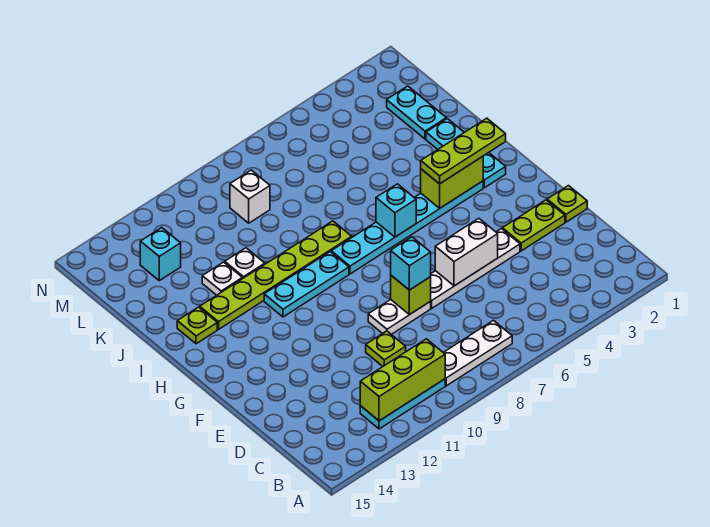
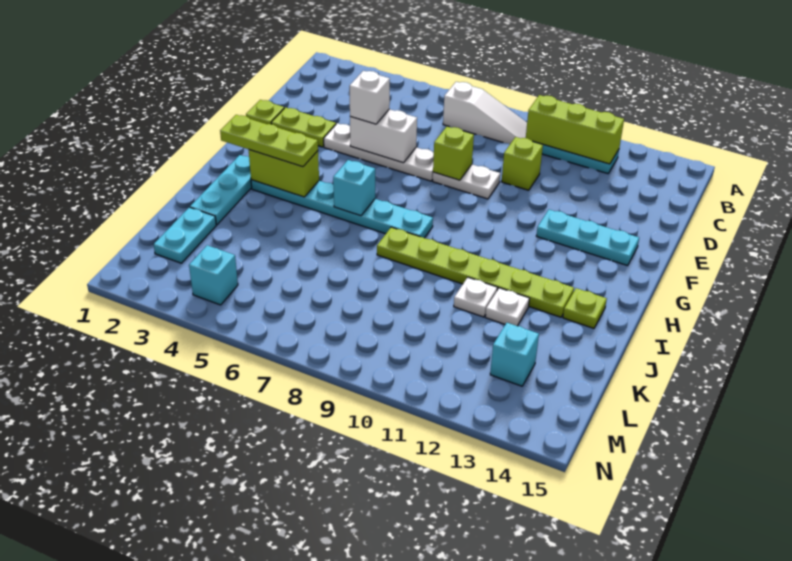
white plate B7:B9 level 1 -> white slope B7:B9 level 1 top 7
lime plate D10 level 1 -> lime brick D10 level 1
cyan brick E8 level 3 -> cyan brick M4 level 1
cyan plate H9:H11 level 1 -> cyan plate F12:F14 level 1
white brick L9 level 1 -> white brick E5 level 3

